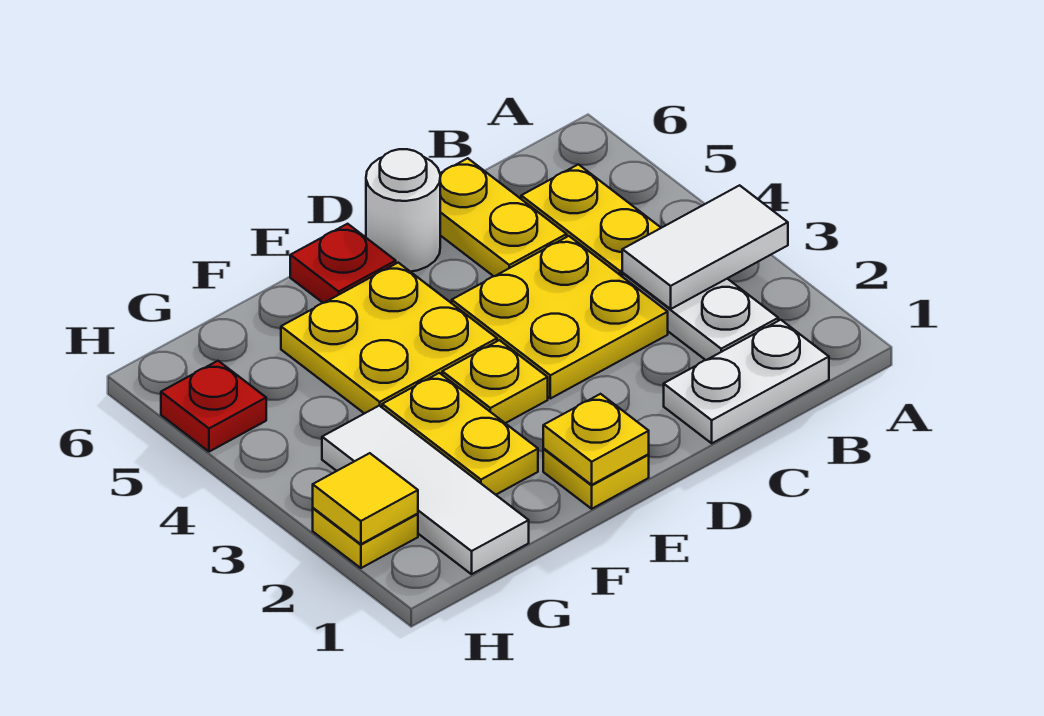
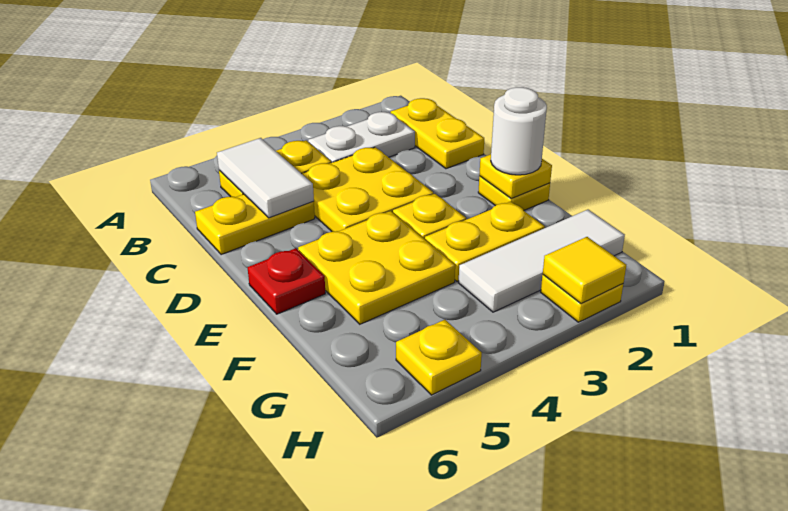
white tile A3:B3 level 2 -> white tile B5:C5 level 2
white plate B1:C1 level 1 -> yellow plate B1:C1 level 1
white round brick D6 level 1 -> white round brick E1 level 3
red plate H5 level 1 -> yellow plate H5 level 1

